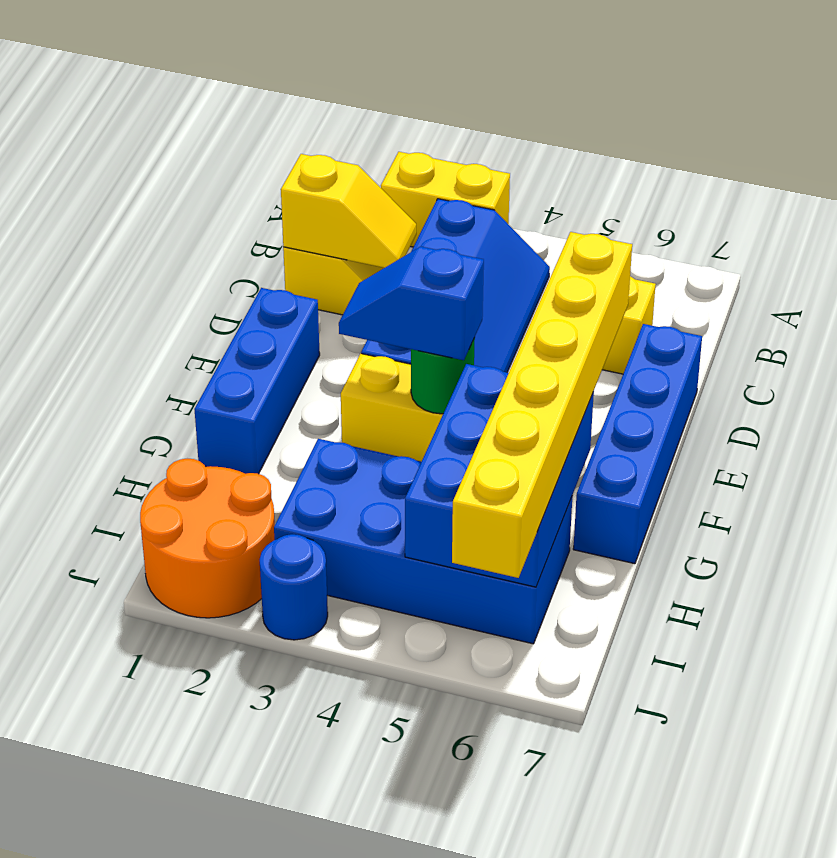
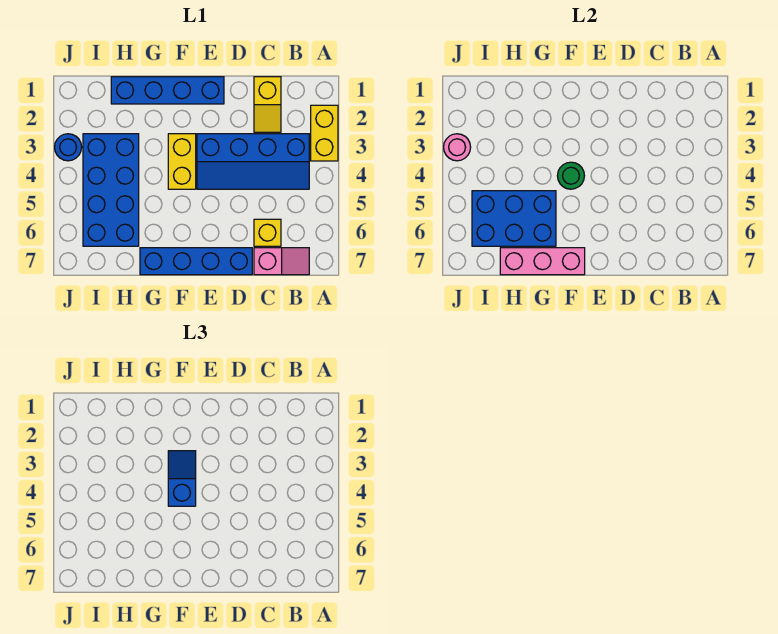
none -> pink slope B7:C7 level 1 top C
yellow slope C1:C2 level 2 top 1 -> none
blue brick E1:G1 level 1 -> blue brick E1:H1 level 1
yellow brick E6:J6 level 3 -> none
none -> pink brick F7:H7 level 2
orange round brick I1:J2 level 1 -> none
none -> pink round brick J3 level 2

